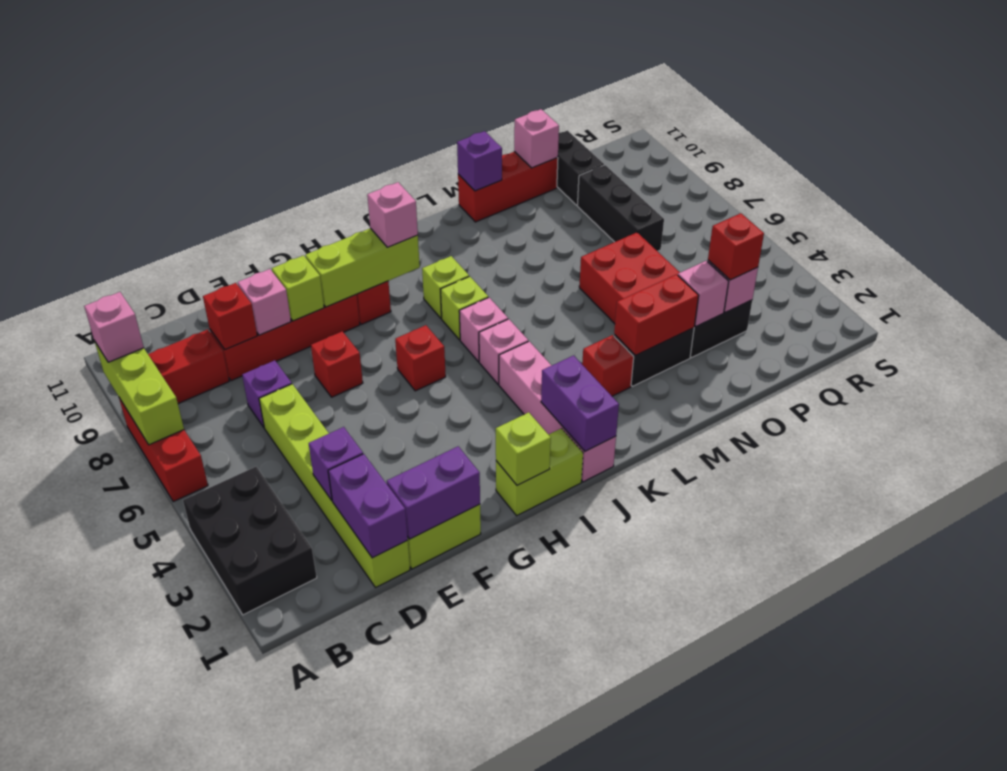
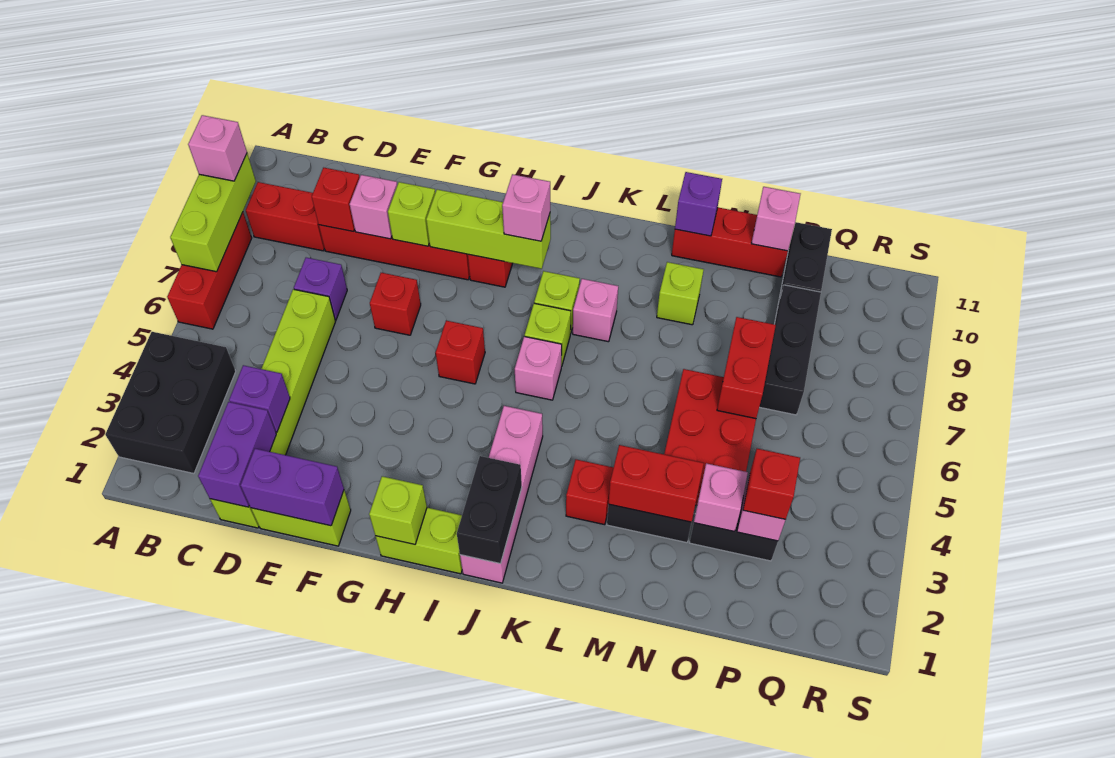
purple brick J1:J2 level 2 -> black brick J1:J2 level 2
pink brick J5 level 1 -> pink brick K8 level 1
none -> lime brick M9 level 1
none -> red brick O6:O7 level 2

